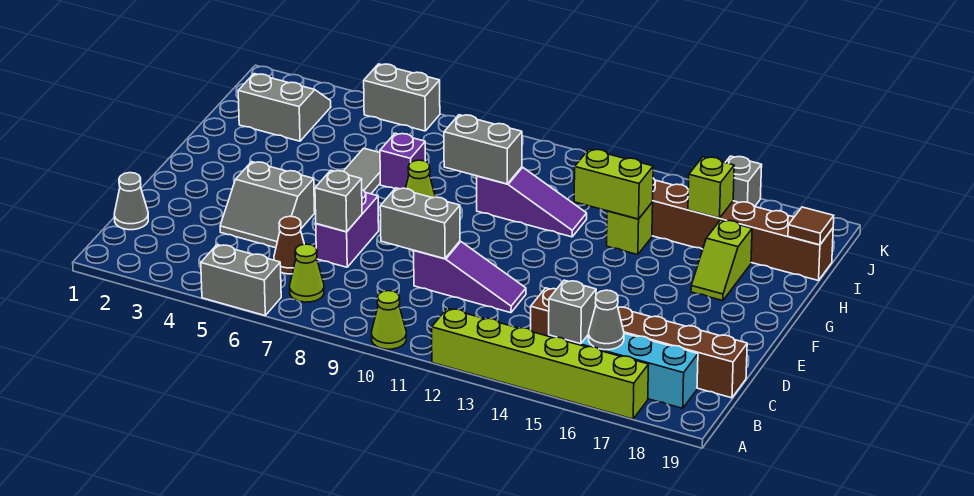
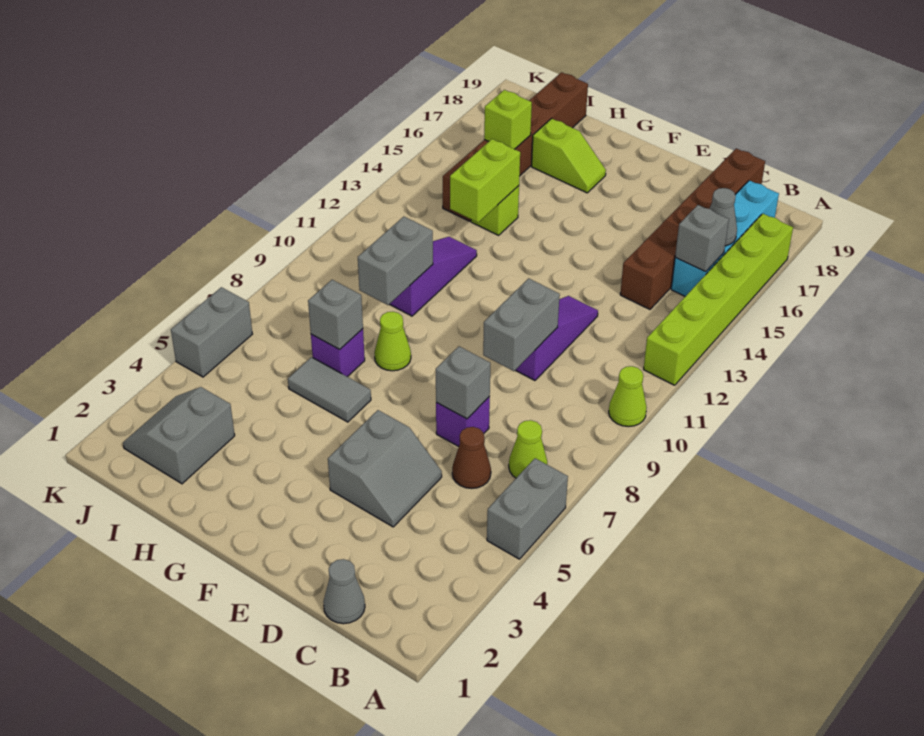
purple brick D7:E7 level 1 -> purple brick D7 level 1
brown tile I19 level 2 -> none
grey brick K16 level 1 -> grey brick H7 level 2

